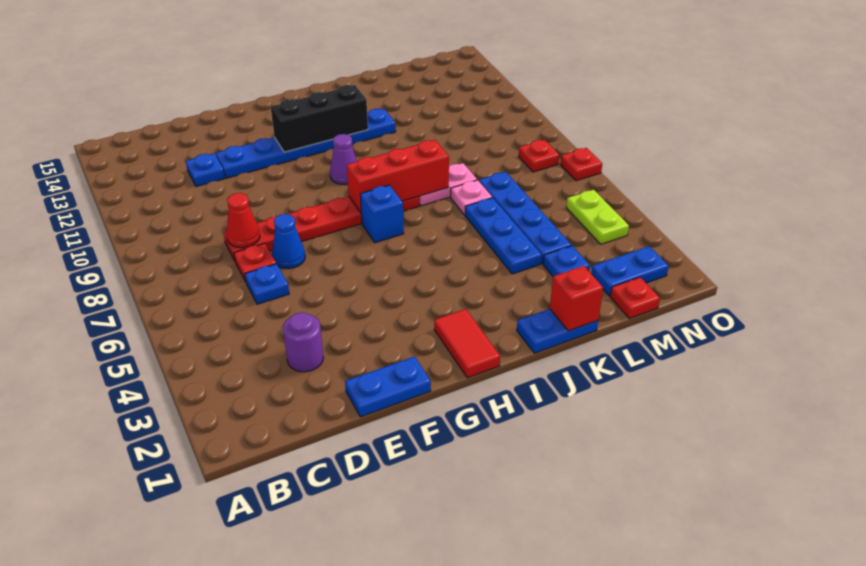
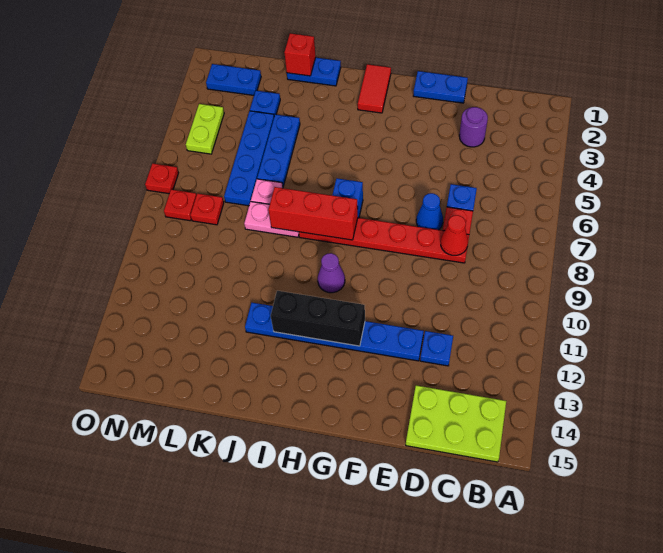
none -> lime plate B14:D15 level 1
red plate M1 level 1 -> red plate M8 level 1

